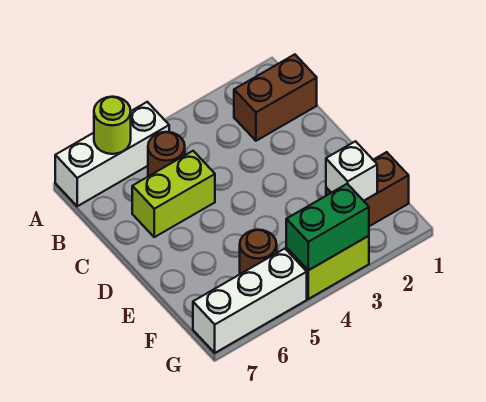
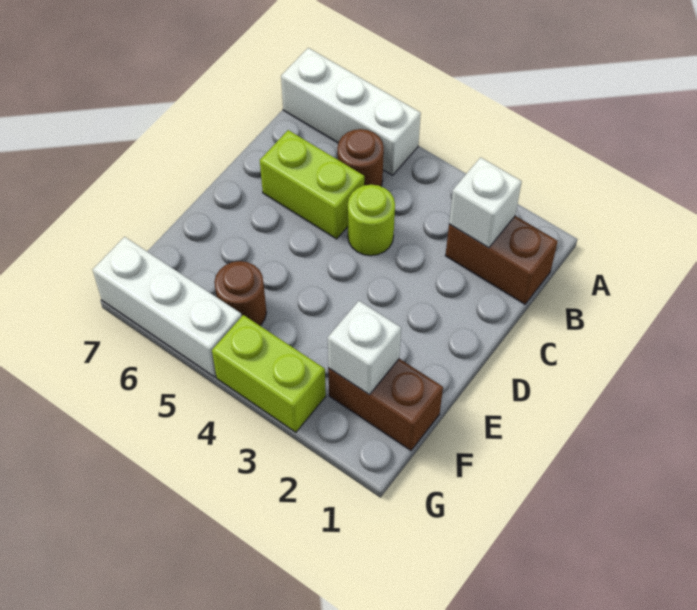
lime round brick A6 level 2 -> lime round brick C4 level 1
none -> white brick B2 level 2
green brick G3:G4 level 2 -> none

